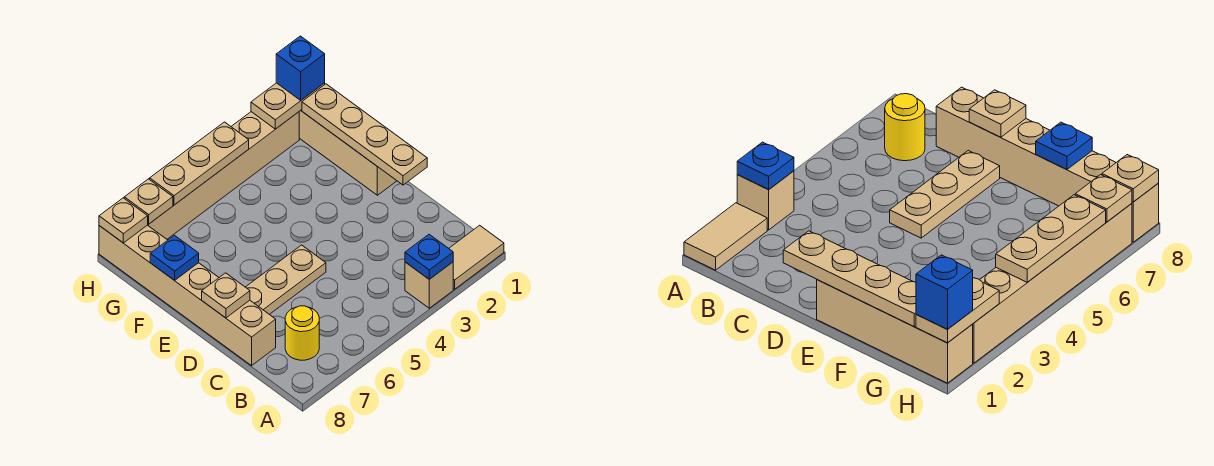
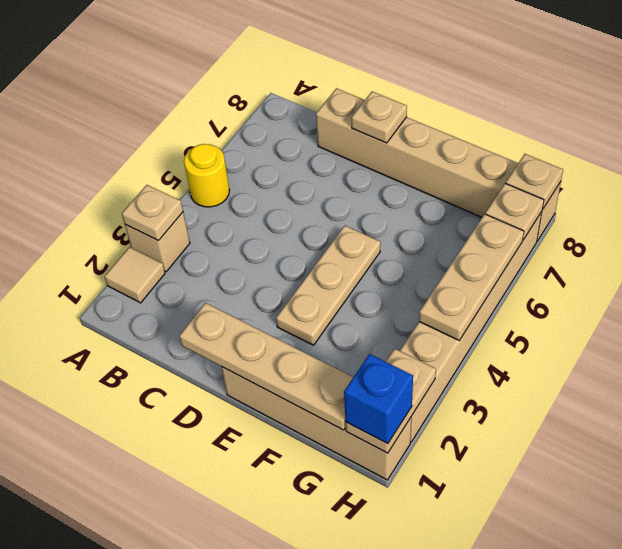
tan tile A1:A2 level 1 -> tan tile A2 level 1
blue plate A3 level 2 -> tan plate A3 level 2
yellow round brick B7 level 1 -> yellow round brick A5 level 1
tan plate D5:D7 level 1 -> tan plate E3:E5 level 1
blue plate F8 level 2 -> none

